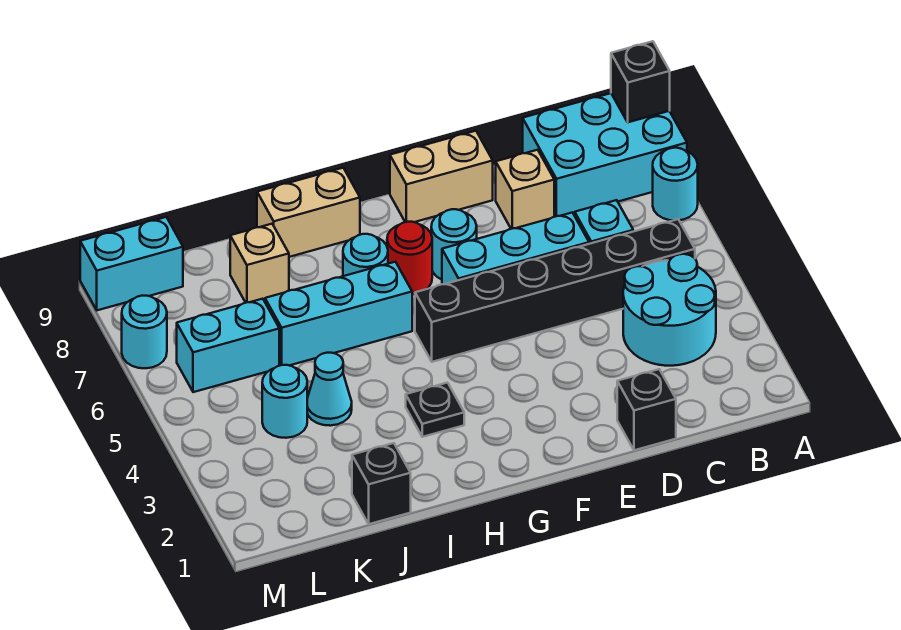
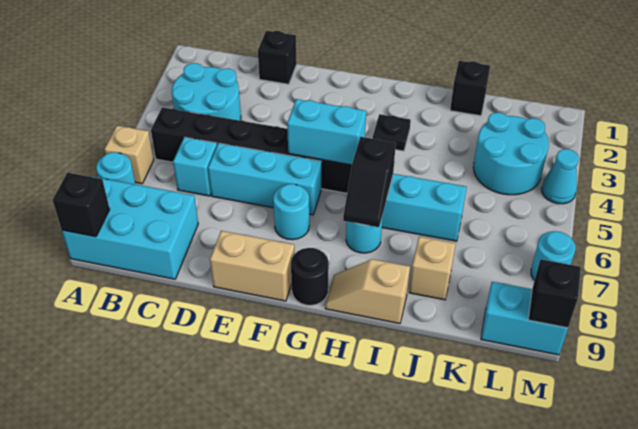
tan brick D8 level 1 -> tan brick A6 level 1
red round brick G7 level 1 -> none
none -> black round brick G9 level 1
none -> black slope H6:H7 level 2 top 6
tan brick H9:I9 level 1 -> tan slope H9:I9 level 1 top I
cyan cone J4 level 1 -> cyan cone M4 level 1
cyan round brick K4 level 1 -> cyan round brick K3:L4 level 1
cyan brick K6:L6 level 1 -> cyan brick F5:G5 level 2
none -> black brick M9 level 2

